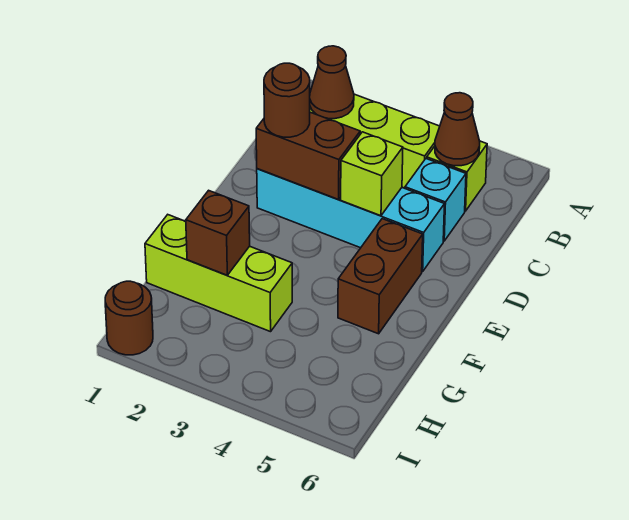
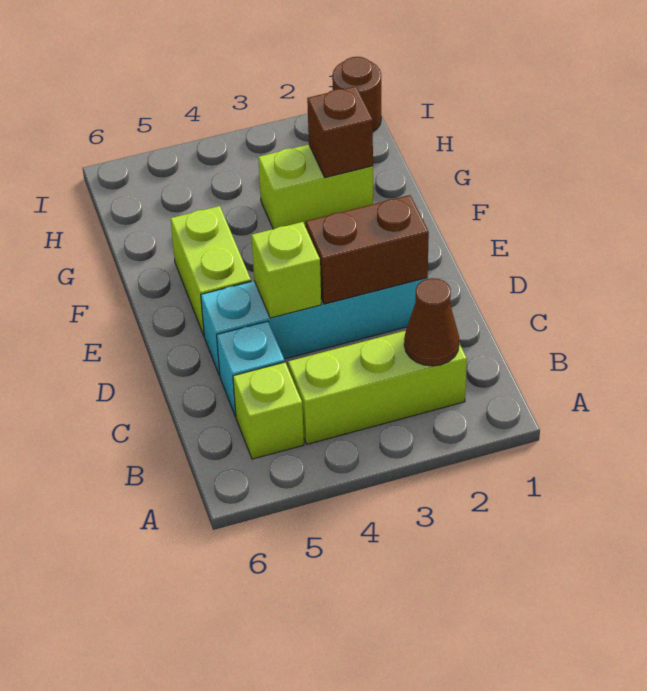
brown cone B5 level 2 -> none
brown round brick D2 level 3 -> none
brown brick E5:F5 level 1 -> lime brick E5:F5 level 1
lime brick G1:G3 level 1 -> lime brick G2:G3 level 1

